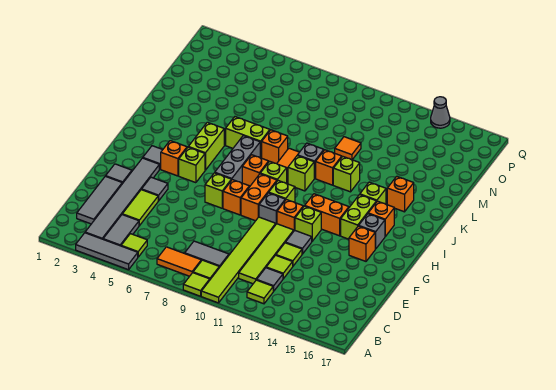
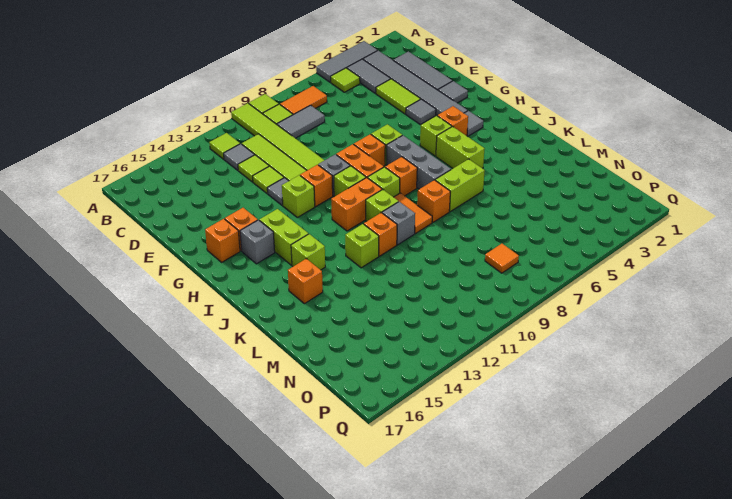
orange brick H12:H13 level 1 -> orange brick I10:I11 level 1
orange brick I15 level 1 -> orange brick G16 level 1
orange tile M11 level 1 -> orange tile O8 level 1
grey cone Q14 level 1 -> none

